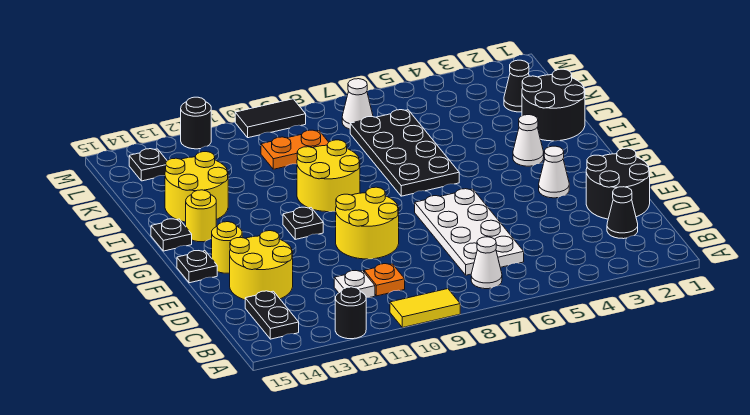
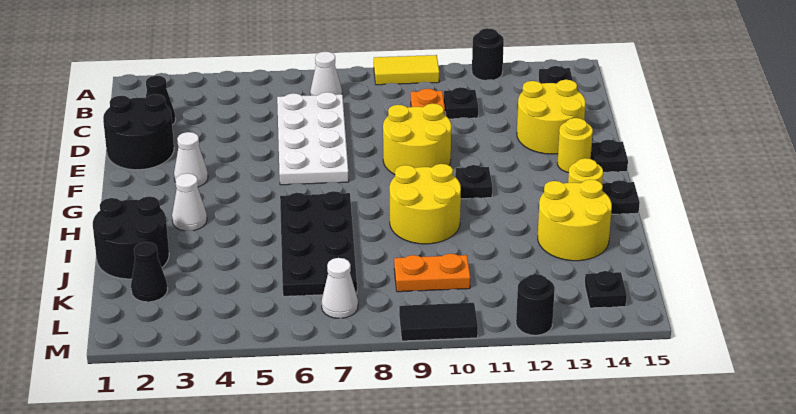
white plate C11 level 1 -> black plate C11 level 1

